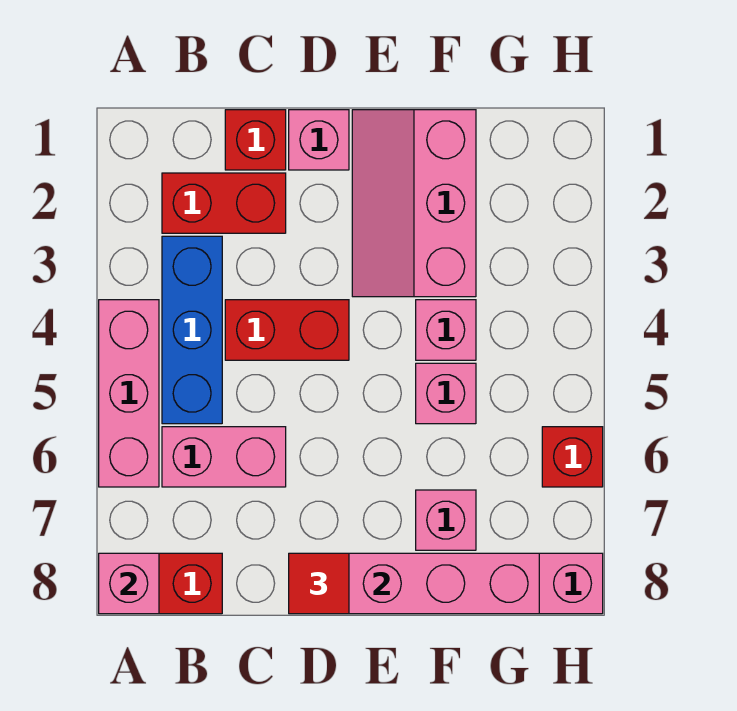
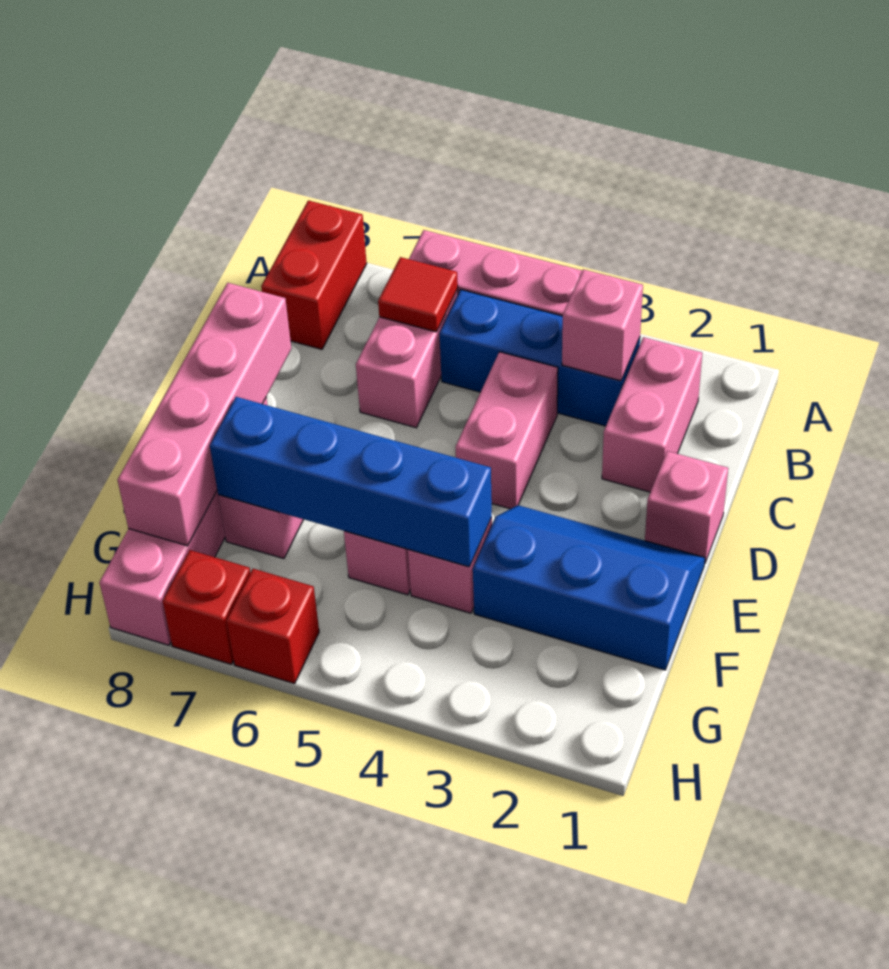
pink brick A8 level 2 -> pink brick B3 level 2
red brick B2:C2 level 1 -> pink brick B2:C2 level 1
red brick C1 level 1 -> red brick H7 level 1
red brick C4:D4 level 1 -> pink brick C4:D4 level 1
red tile D8 level 3 -> red tile B6 level 2
pink slope E1:F3 level 1 top F -> blue slope E1:F3 level 1 top F
none -> blue brick F4:F7 level 2

